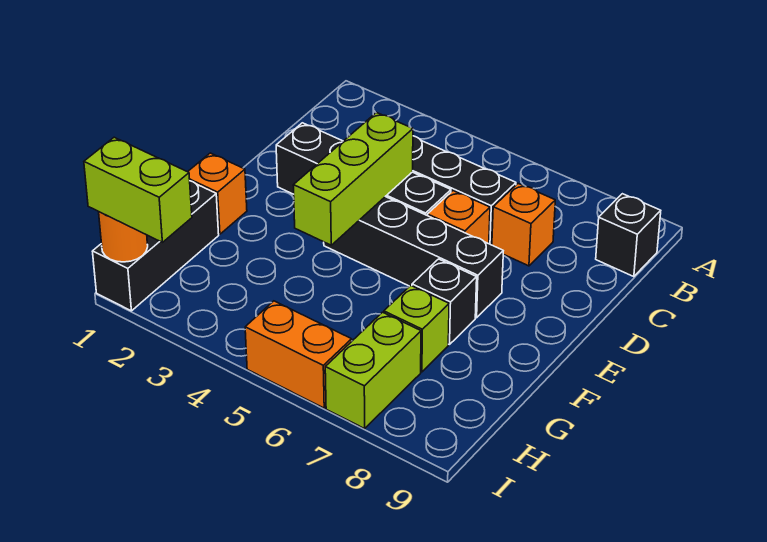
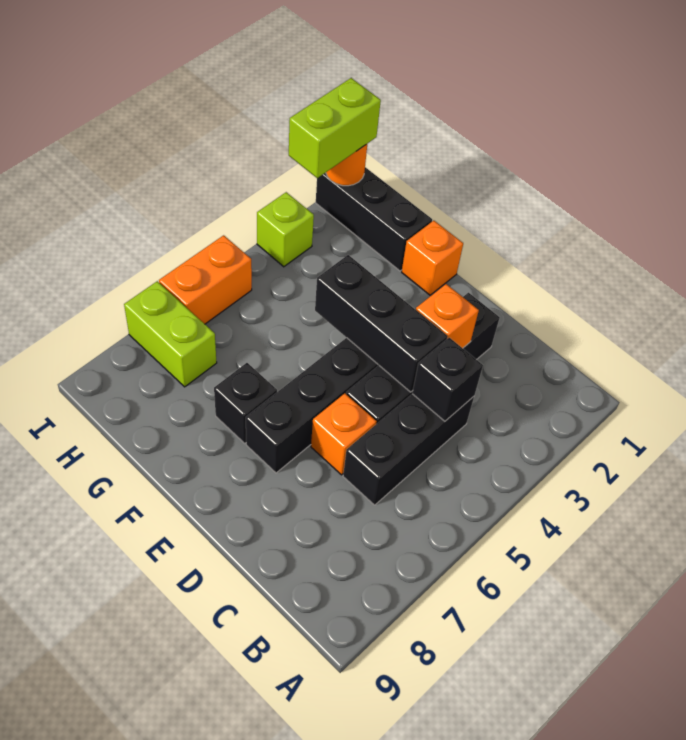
black brick B9 level 1 -> black brick C4 level 2
orange brick C7 level 1 -> orange brick D3 level 2
lime brick D4:F4 level 2 -> black brick D4:F4 level 2
lime brick G7 level 1 -> lime brick I3 level 1

